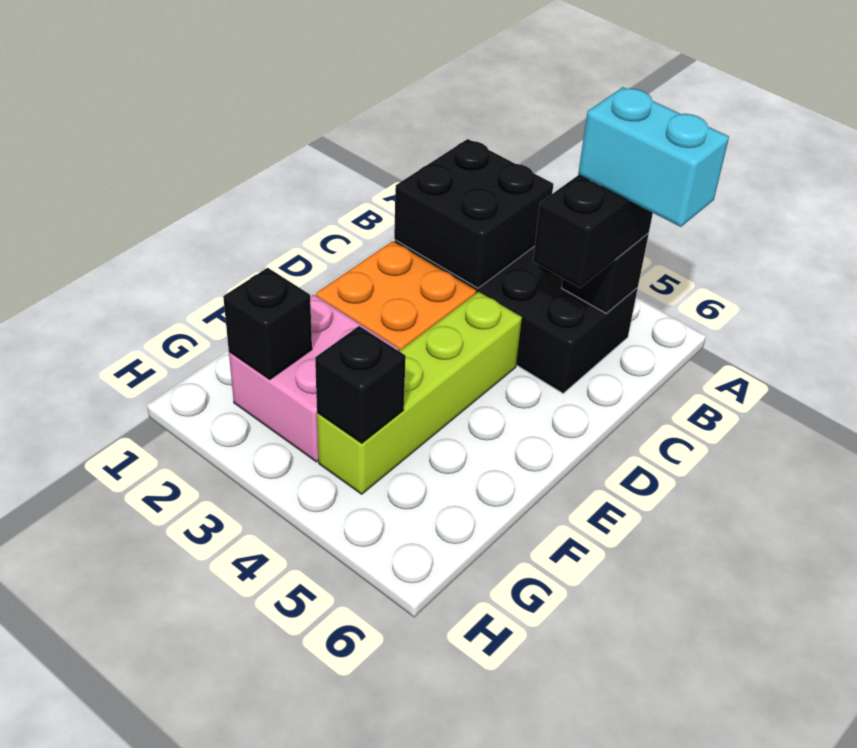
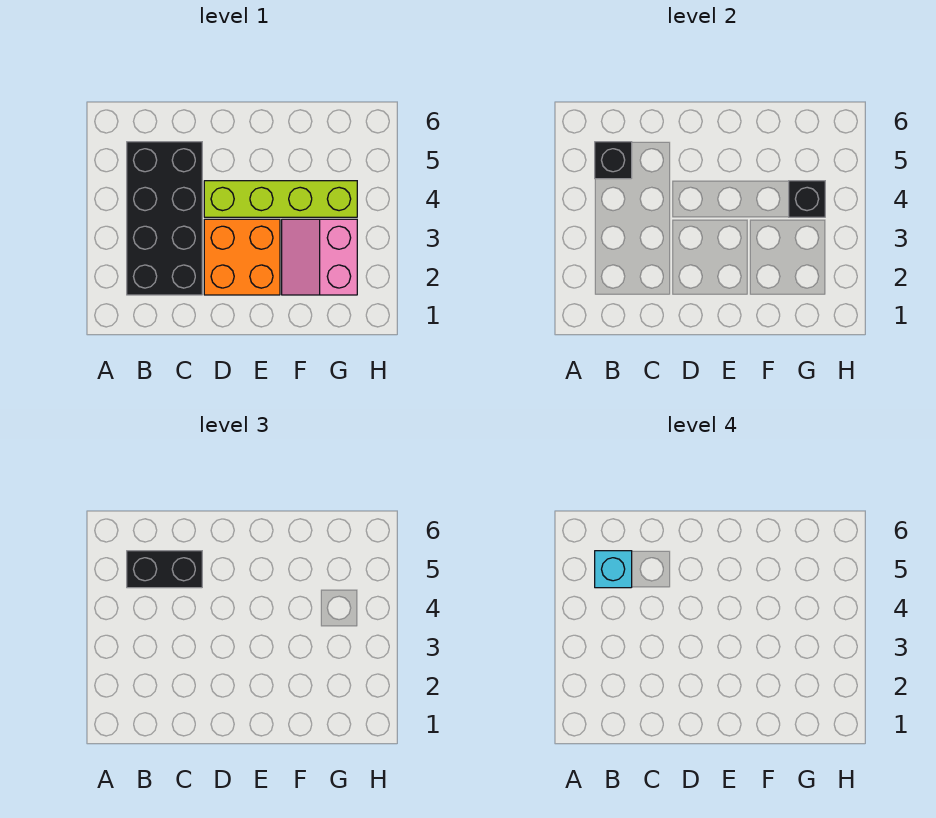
black brick B2:C3 level 2 -> none
cyan brick B5:B6 level 4 -> cyan brick B5 level 4
pink brick F2:G3 level 1 -> pink slope F2:G3 level 1 top G
black brick G2 level 2 -> none

